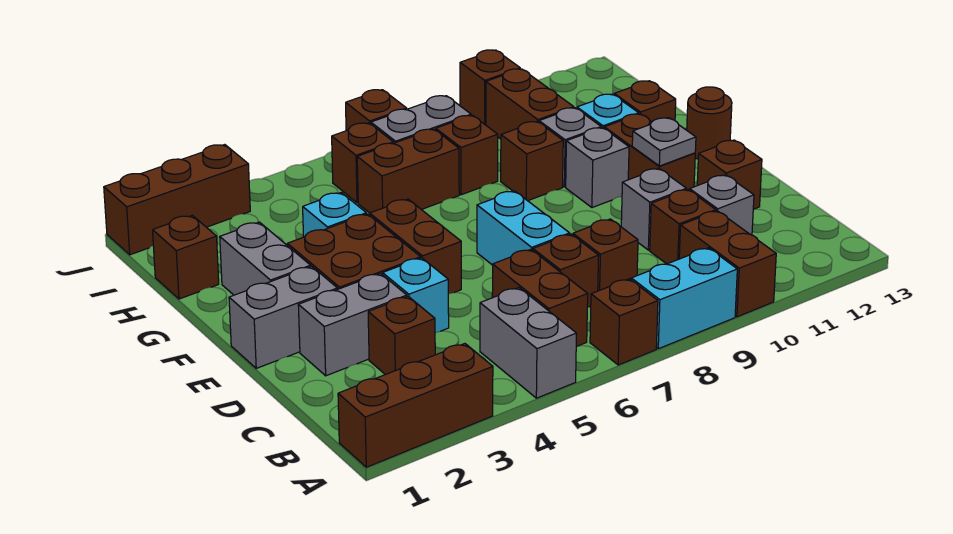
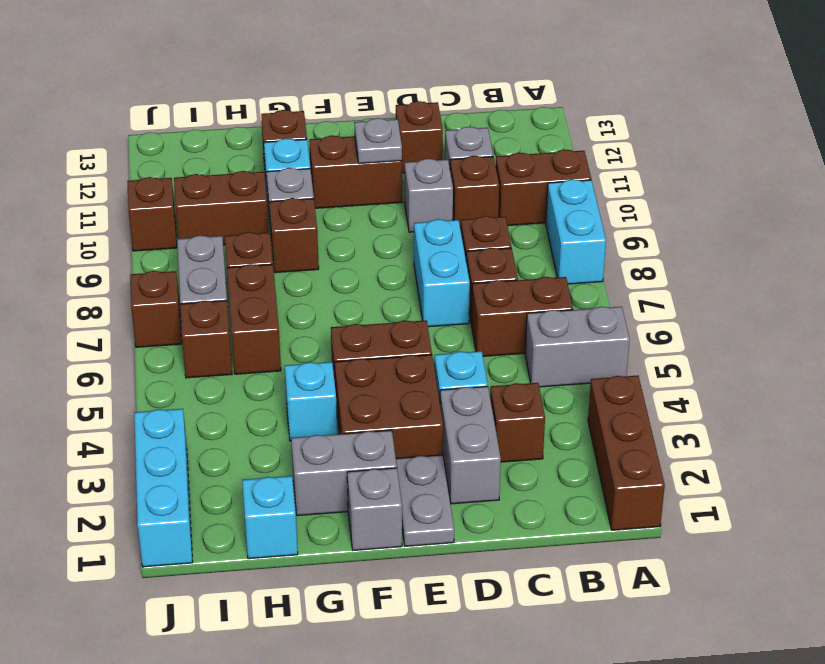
brown brick A7 level 1 -> none
cyan brick D7:E7 level 1 -> cyan brick D7:D8 level 1
grey brick E1:E2 level 1 -> grey plate E1:E2 level 1
grey brick F10 level 1 -> grey brick F1 level 1
brown round brick F13 level 1 -> none
brown brick H1 level 1 -> cyan brick H1 level 1
brown brick J1:J3 level 1 -> cyan brick J1:J3 level 1

